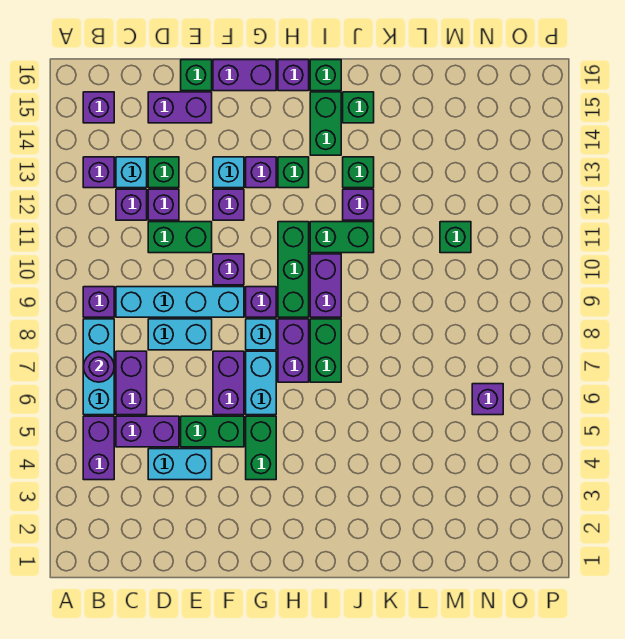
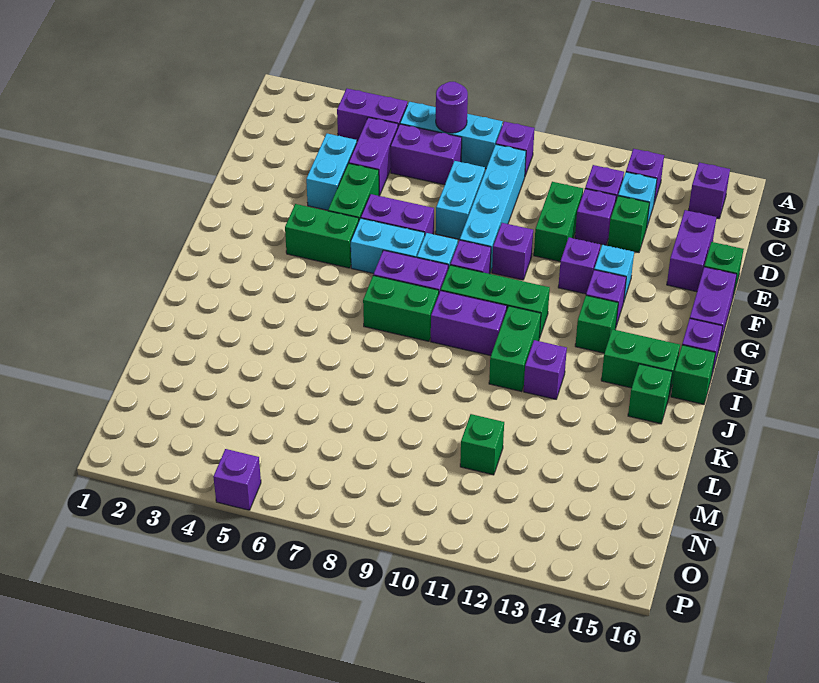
green brick J13 level 1 -> none
purple brick N6 level 1 -> purple brick P5 level 1

